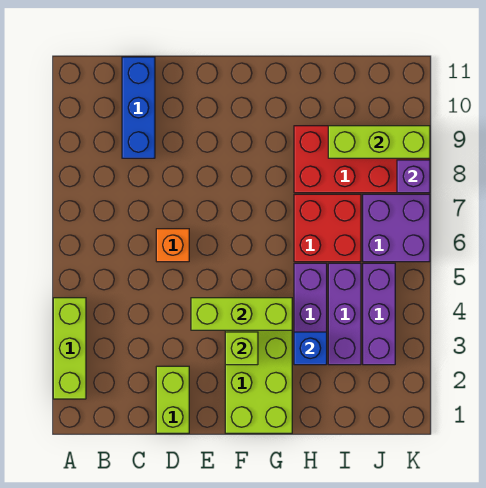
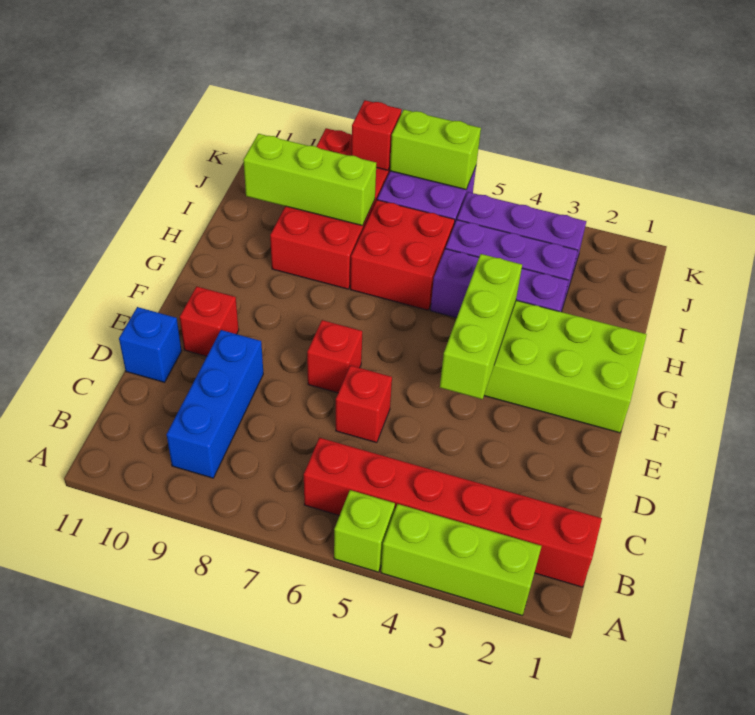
none -> red brick B1:B6 level 1
blue brick C9:C11 level 1 -> blue brick B9:D9 level 1
lime brick D1:D2 level 1 -> lime brick K6:K7 level 2
orange brick D6 level 1 -> red brick D6 level 1
none -> red brick E7 level 1
none -> red brick E10 level 1
lime brick F3 level 2 -> lime brick A5 level 1
blue brick H3 level 2 -> blue brick D11 level 1
lime brick I9:K9 level 2 -> lime brick I8:I10 level 2
purple brick K8 level 2 -> red brick K8 level 2

